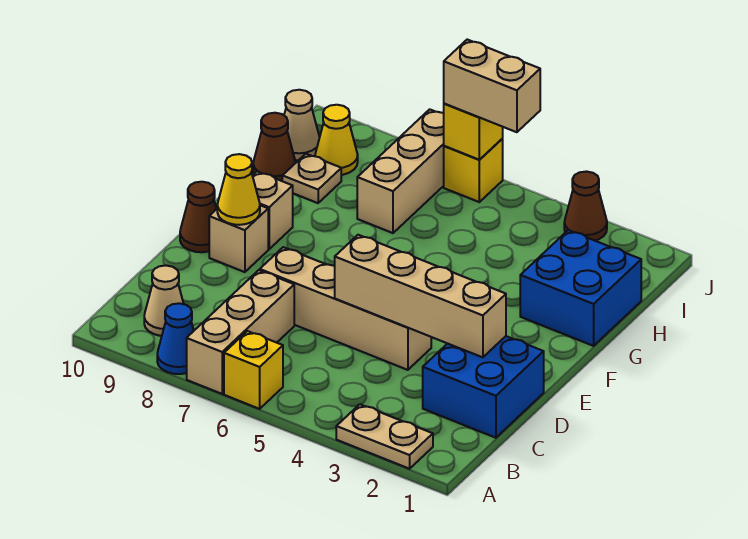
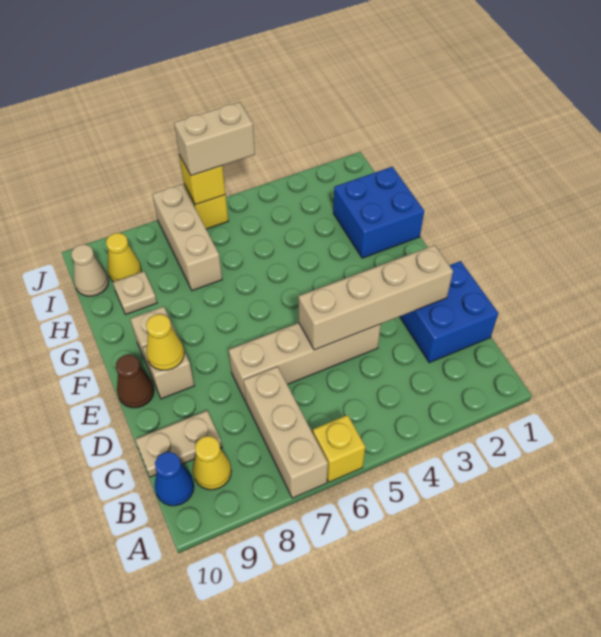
tan plate A2:A3 level 1 -> tan plate C9:C10 level 1
blue cone A8 level 1 -> blue cone B10 level 1
tan cone B9 level 1 -> yellow cone B9 level 1
brown cone H10 level 1 -> none
brown cone J3 level 1 -> none

